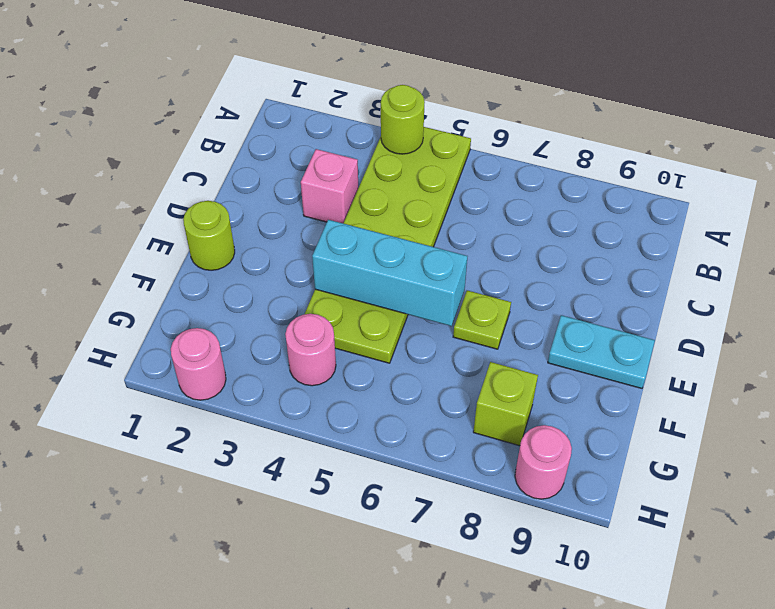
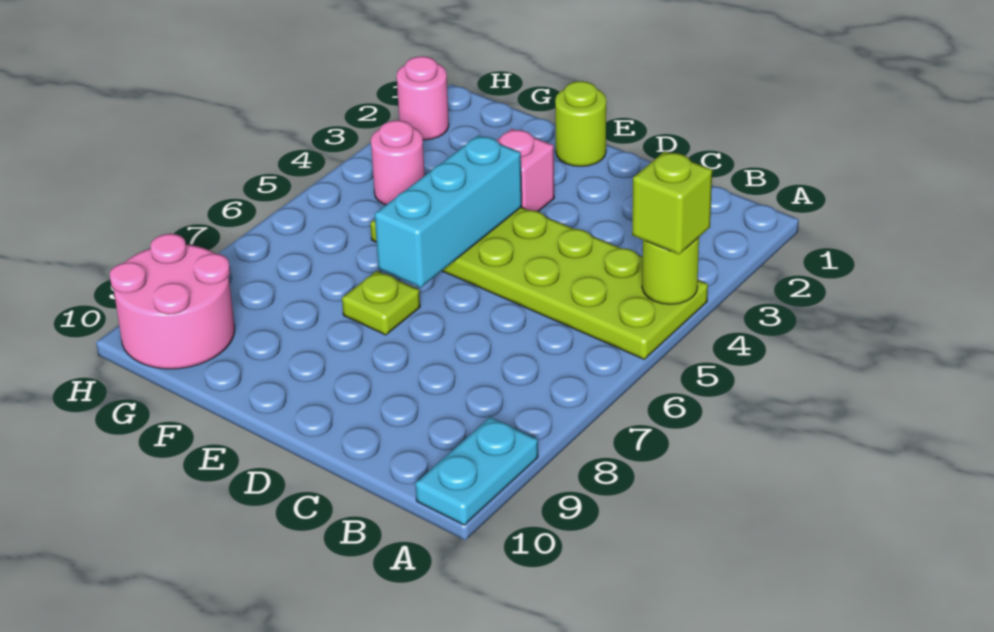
pink brick C3 level 1 -> pink brick E3 level 1
cyan plate E9:E10 level 1 -> cyan plate A9:A10 level 1
lime brick G8 level 1 -> lime brick A4 level 3
pink round brick H9 level 1 -> pink round brick G9:H10 level 1

